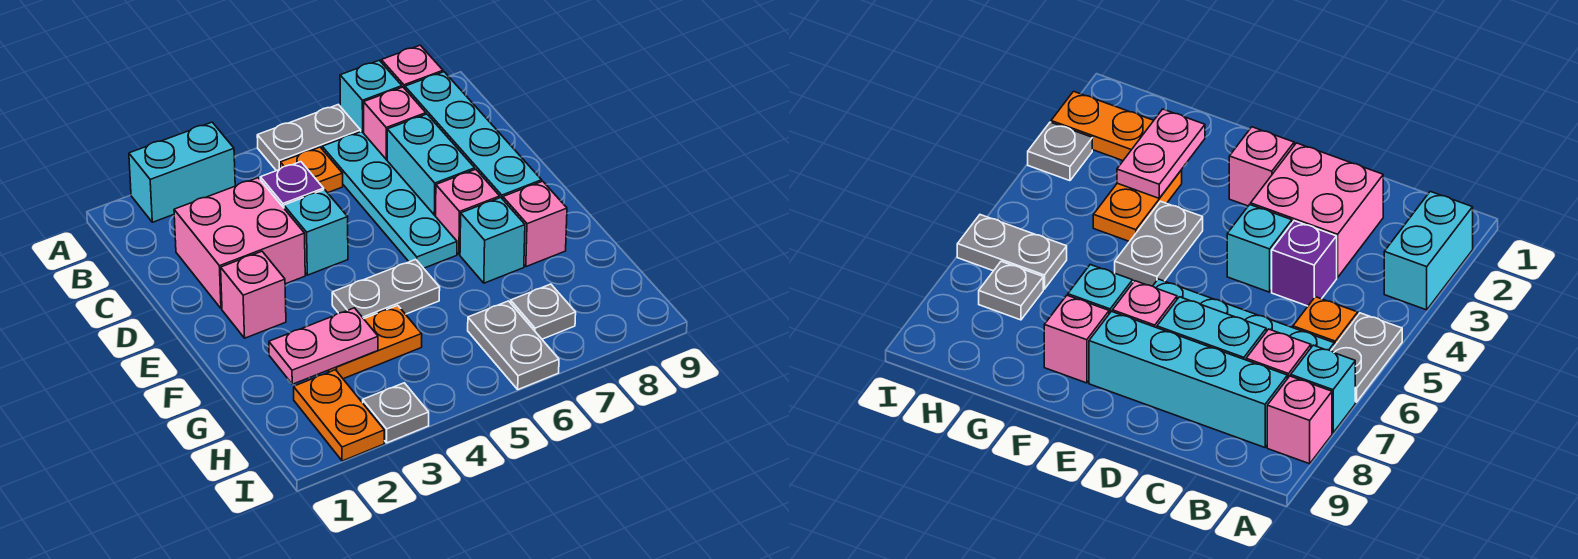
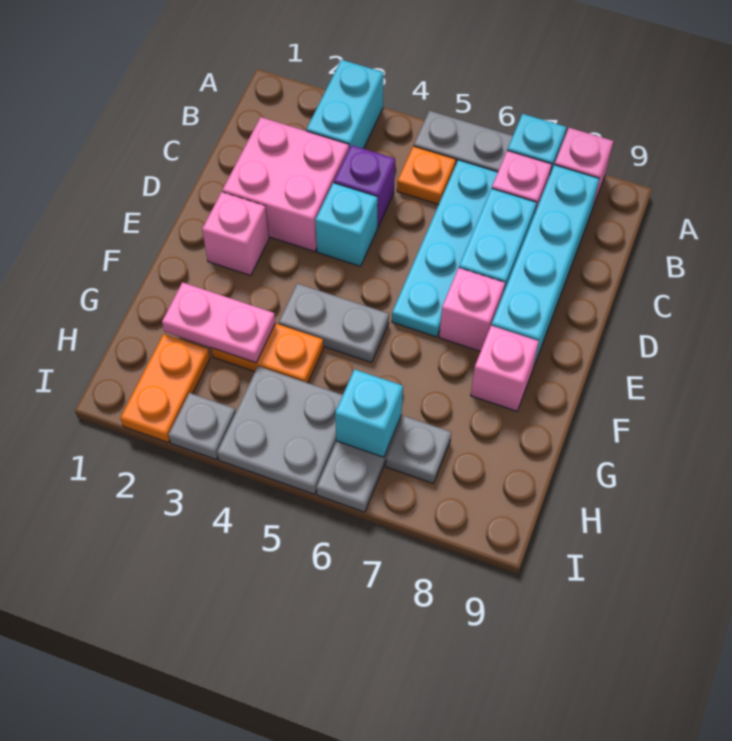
cyan brick A2:A3 level 1 -> cyan brick A3:B3 level 1
cyan brick F7 level 1 -> cyan brick H6 level 2
none -> grey plate H4:I5 level 1

